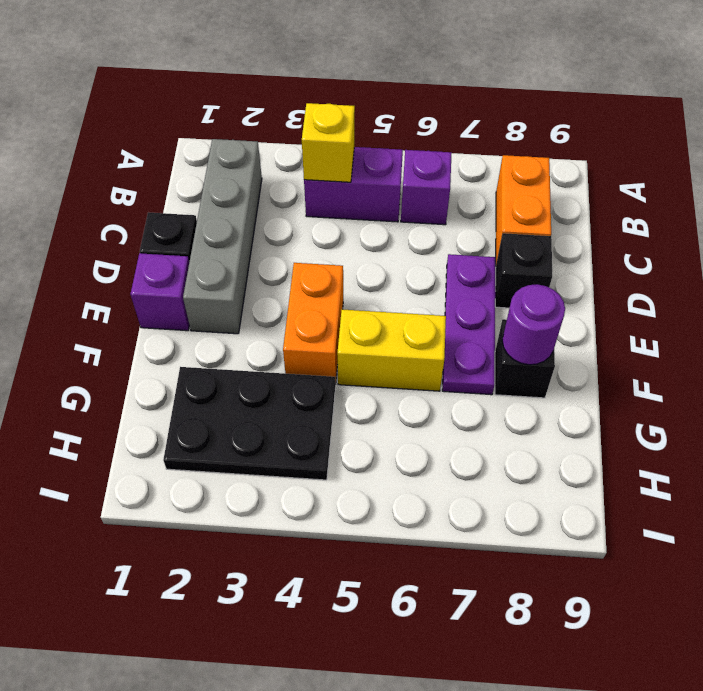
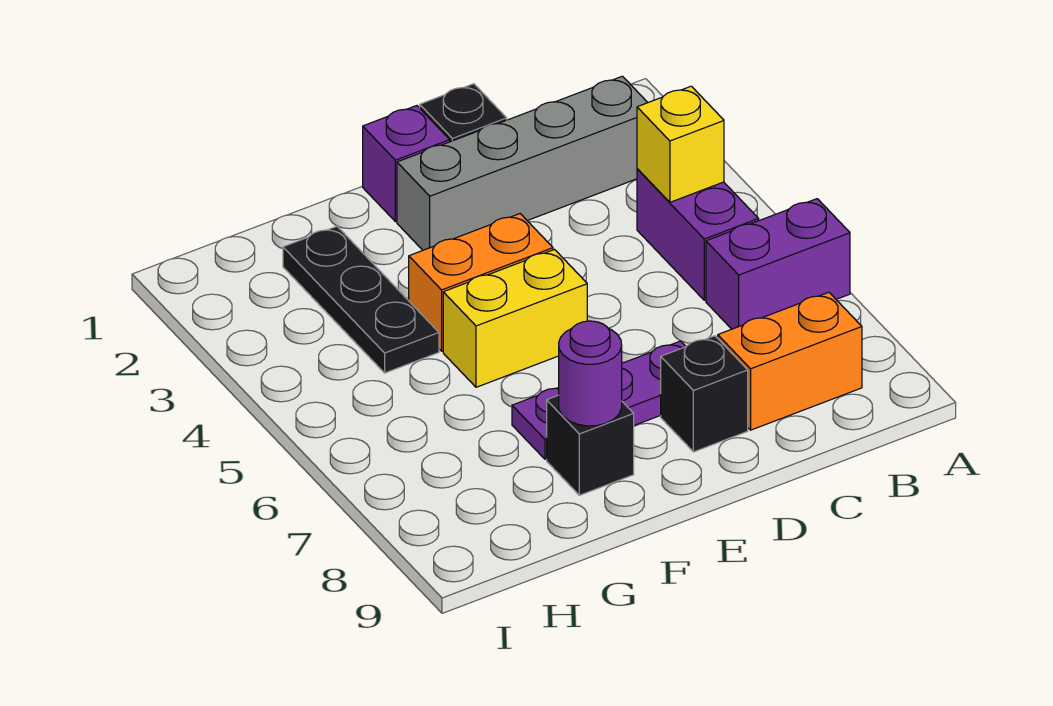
purple brick B6 level 1 -> purple brick A6:B6 level 1
yellow brick F5:F6 level 1 -> yellow brick E5:F5 level 1
black plate G2:H4 level 1 -> black plate G2:G4 level 1

